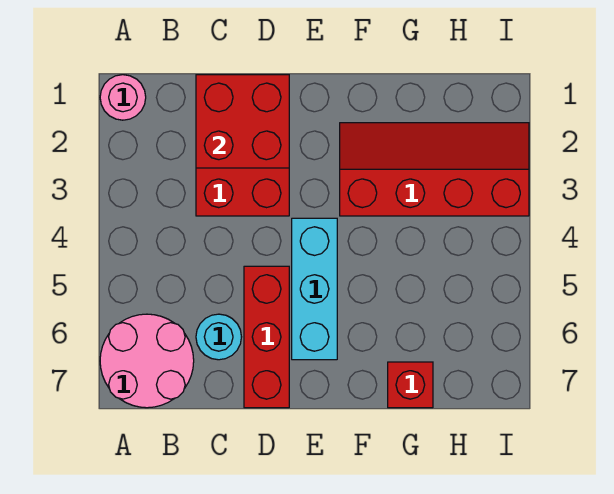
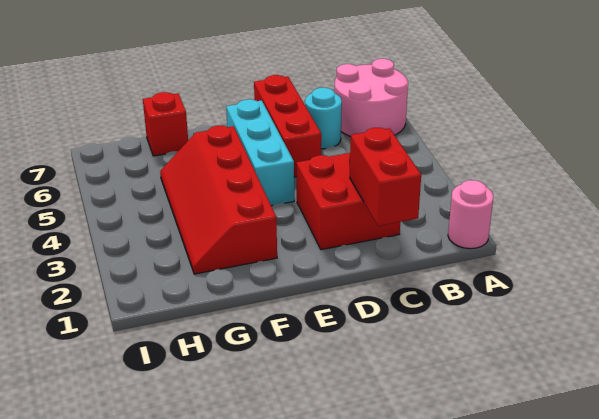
red brick C1:D2 level 2 -> red brick C1:C2 level 2
red slope F2:I3 level 1 top 3 -> red slope F2:G5 level 1 top F

